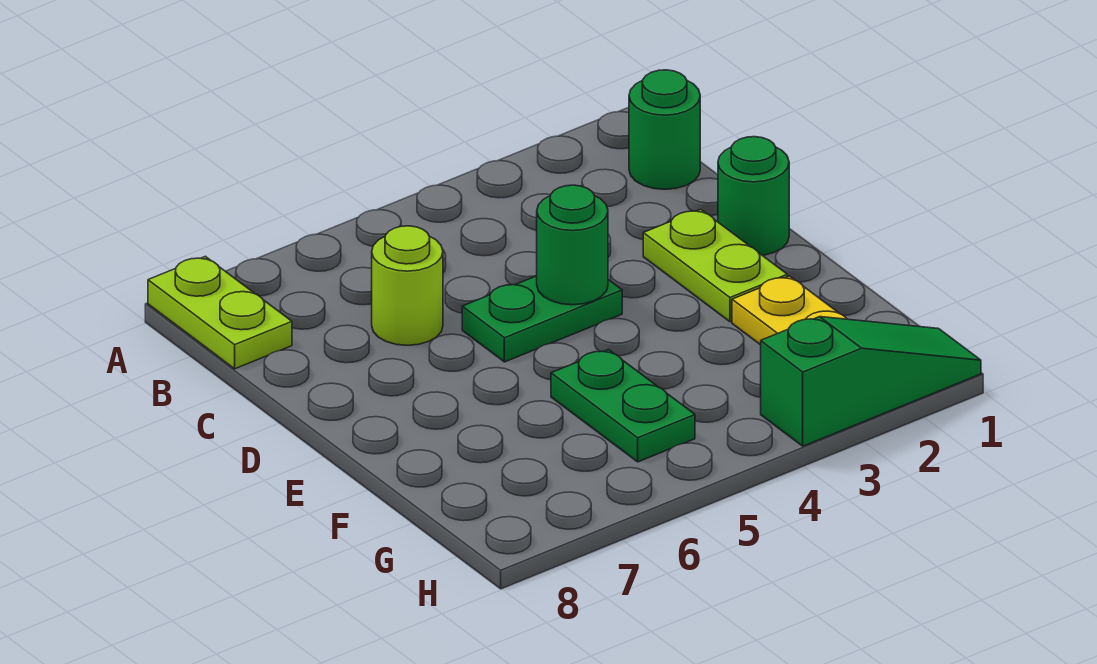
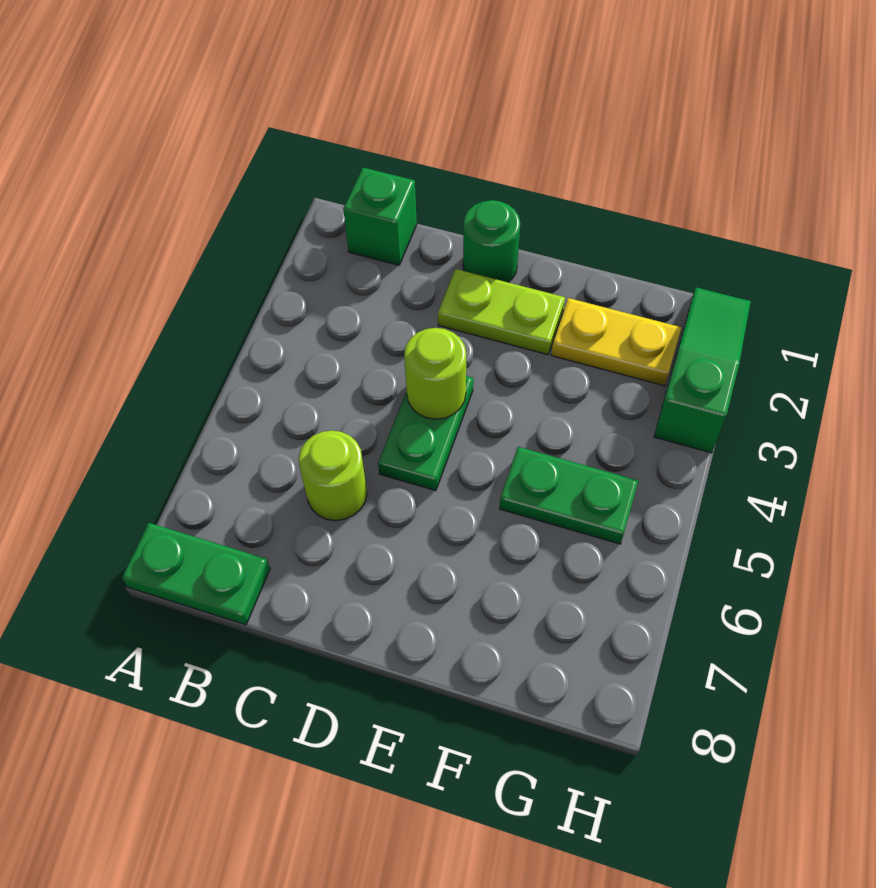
lime plate A8:B8 level 1 -> green plate A8:B8 level 1
green round brick B1 level 1 -> green brick B1 level 1
green round brick D4 level 2 -> lime round brick D4 level 2

